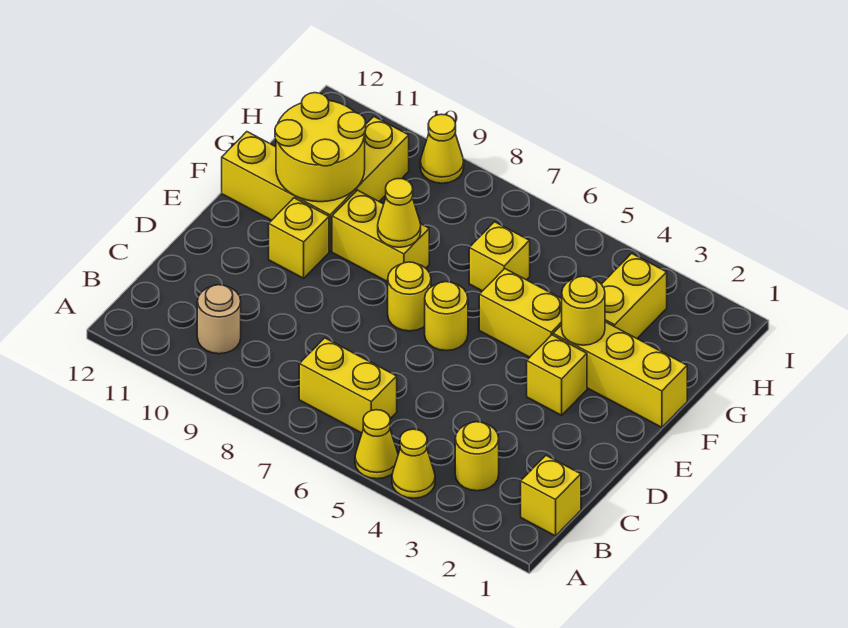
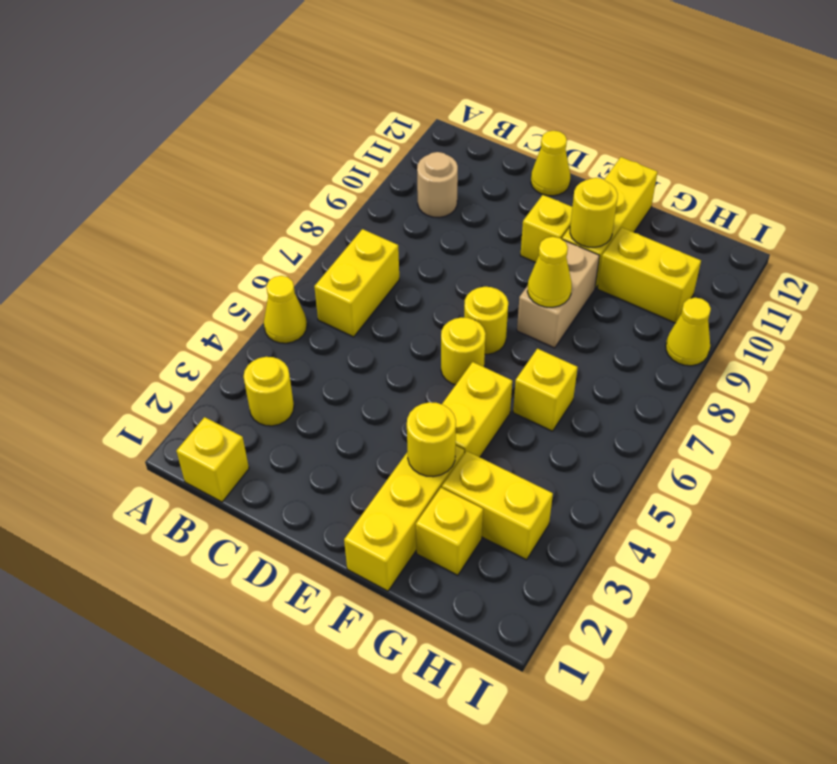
yellow cone A4 level 1 -> yellow cone D12 level 1
yellow brick E3 level 1 -> yellow brick G2 level 1
yellow brick F8:F9 level 1 -> tan brick F8:F9 level 1
yellow round brick F10:G11 level 2 -> yellow round brick F10 level 2

